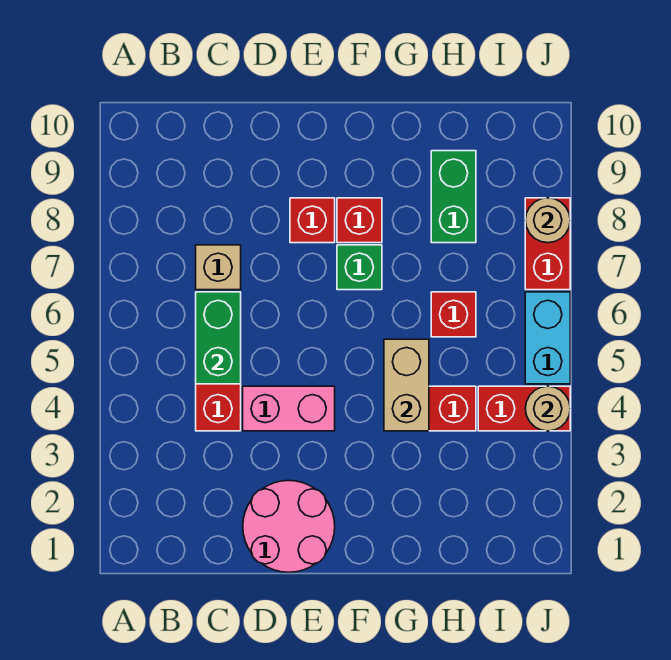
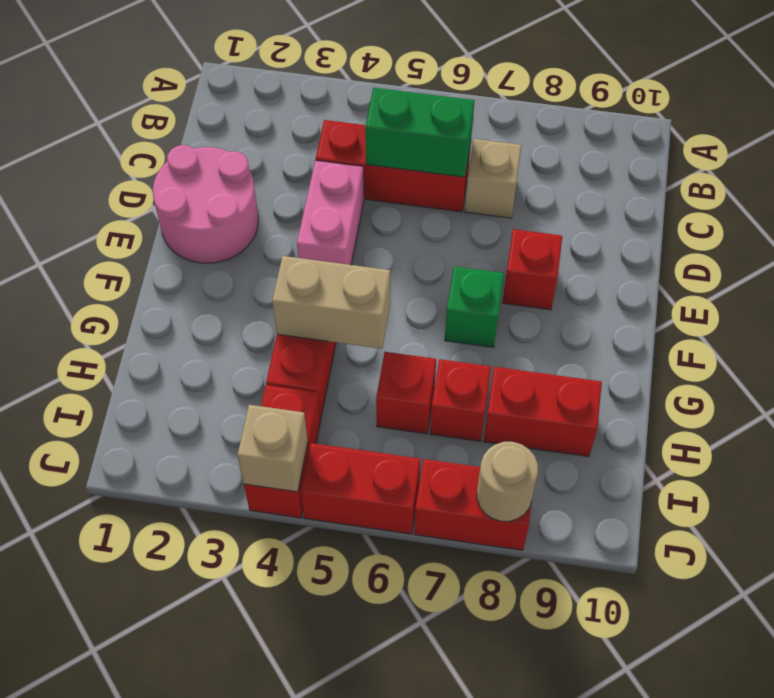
red brick F8 level 1 -> red brick H7 level 1
green brick H8:H9 level 1 -> red brick H8:H9 level 1
tan round brick J4 level 2 -> tan brick J4 level 2
cyan brick J5:J6 level 1 -> red brick J5:J6 level 1

